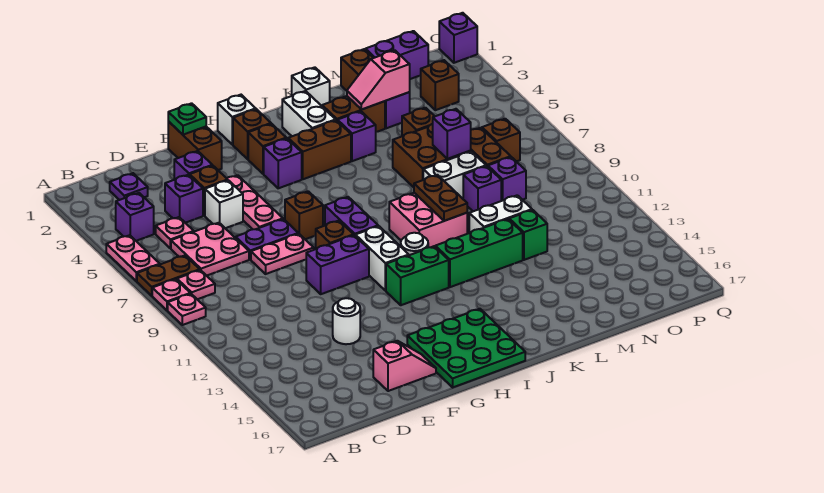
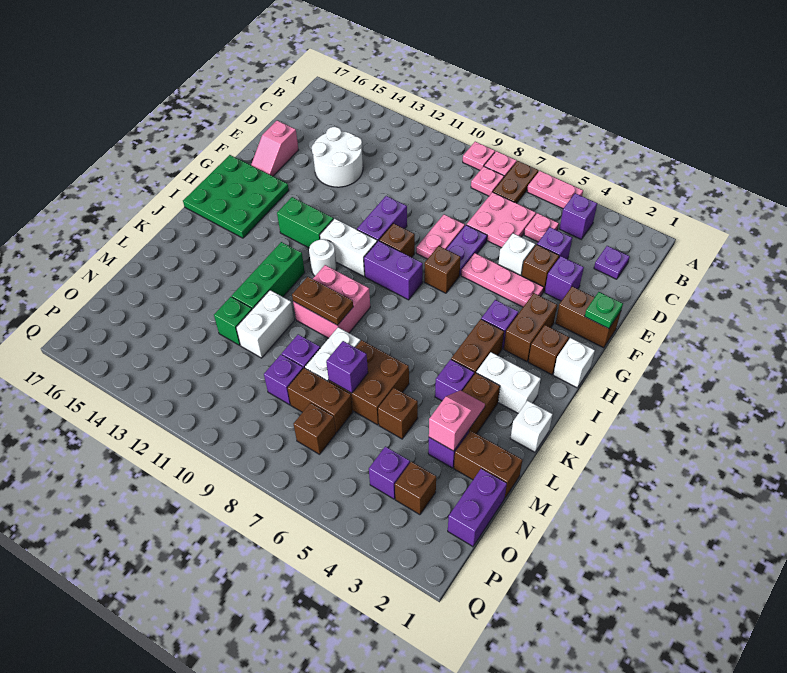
white round brick E13 level 1 -> white round brick D13:E14 level 1
brown brick H3 level 1 -> brown brick G3:H3 level 1
green brick H12:I12 level 1 -> green brick H12:H13 level 1
purple brick Q1 level 1 -> purple brick O4 level 1

